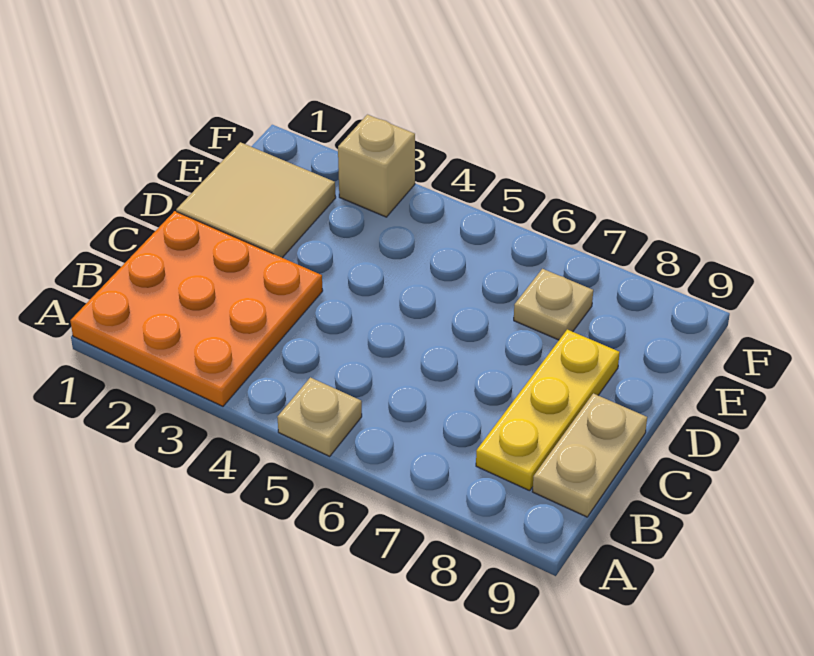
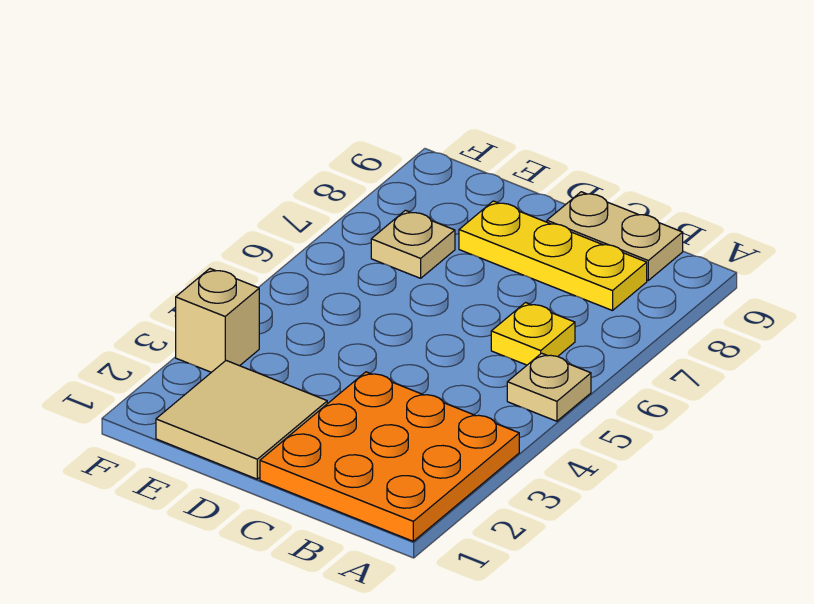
none -> yellow plate B6 level 1

